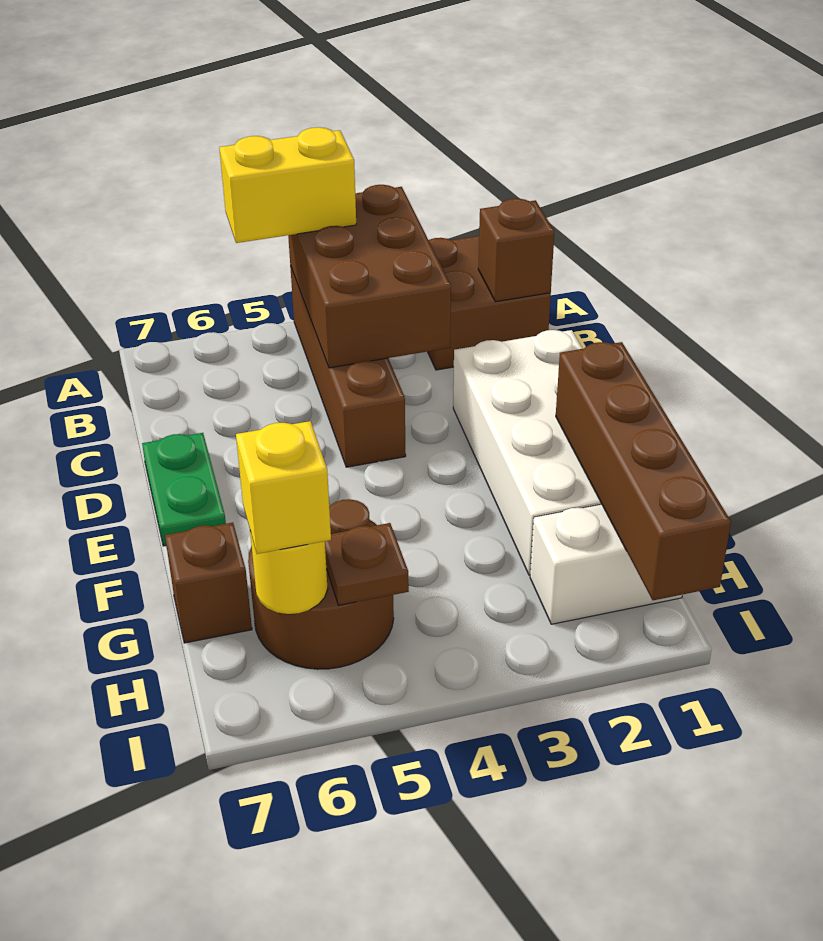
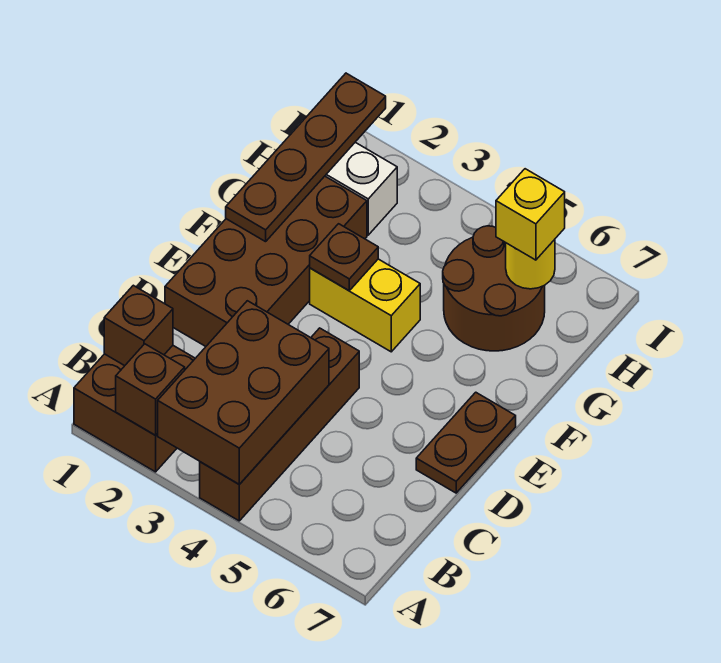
yellow brick A4:A5 level 3 -> yellow brick F3:F4 level 1
white brick D1:G2 level 1 -> brown brick D1:G2 level 1
green plate D7:E7 level 1 -> brown plate D7:E7 level 1
brown brick F1:I1 level 2 -> brown plate F1:I1 level 2
brown brick G7 level 1 -> brown brick A2 level 2
brown plate H5 level 2 -> brown plate F3 level 2

